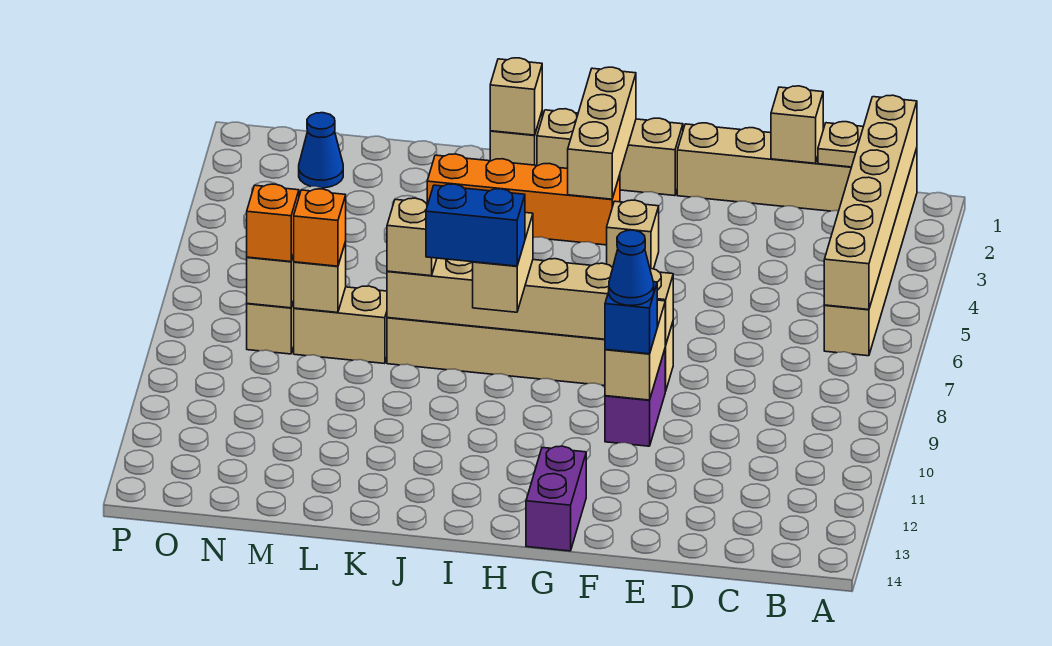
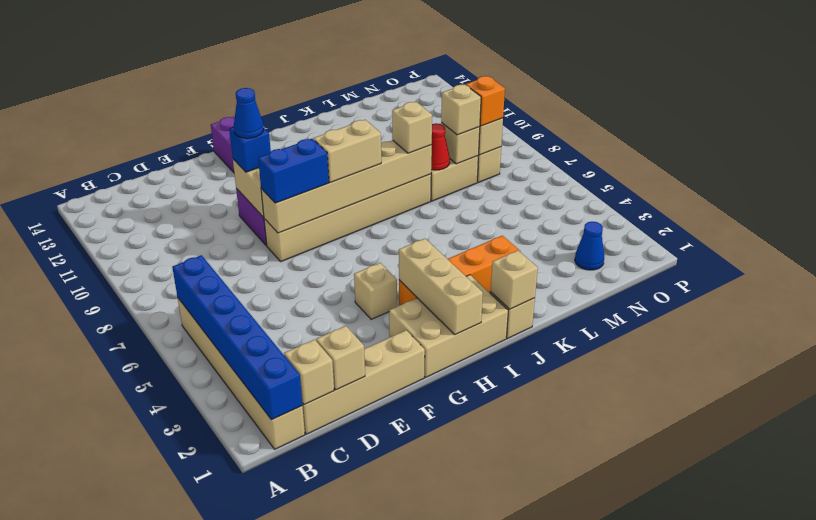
tan brick B1:B6 level 2 -> blue brick B1:B6 level 2
tan plate C1 level 2 -> tan brick C1 level 2
tan brick G1:I1 level 1 -> tan brick G1:I2 level 1
tan brick I8:I9 level 3 -> tan brick H8:I8 level 3
blue brick I9:J9 level 4 -> blue brick F8:G8 level 3
none -> red cone L8 level 2
orange brick M8 level 3 -> tan brick M8 level 3

